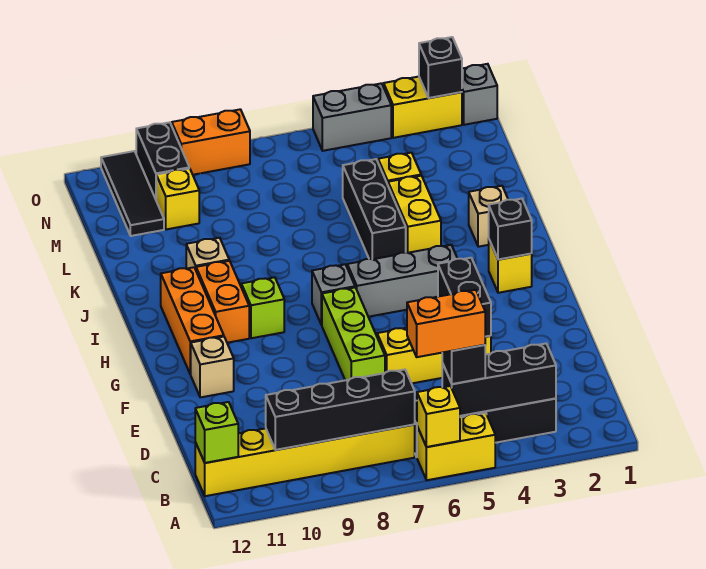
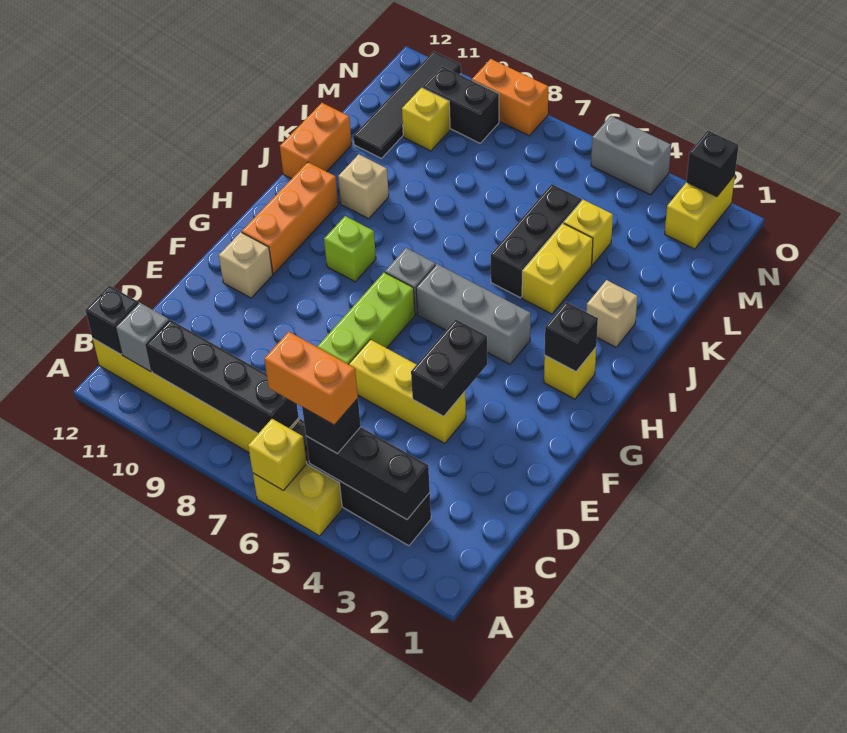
lime brick B12 level 2 -> black brick B12 level 2
orange brick H10:I10 level 1 -> orange brick J12:K12 level 1
black tile M11:O11 level 1 -> black tile L11:O11 level 1
black brick N10:O10 level 1 -> black brick N9:N10 level 1
grey brick O1 level 1 -> grey brick B11 level 2
yellow brick O2:O3 level 1 -> yellow brick N2:O2 level 1

